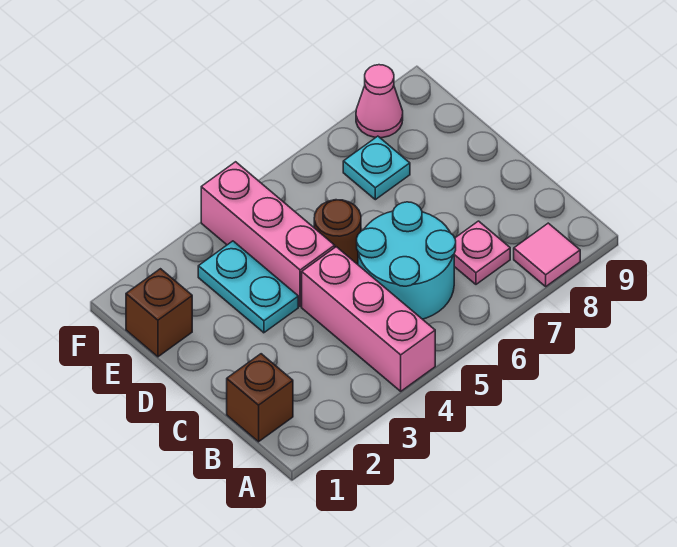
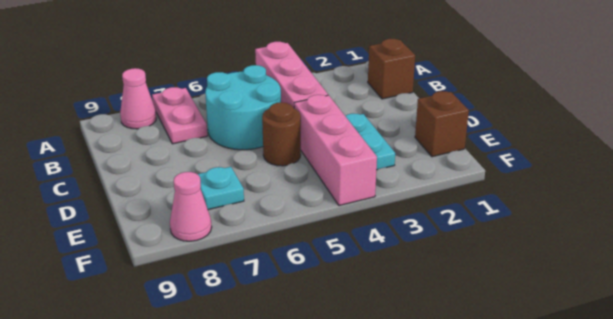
pink tile A8 level 1 -> pink cone A8 level 1
pink plate B7 level 1 -> pink plate A7:B7 level 1

